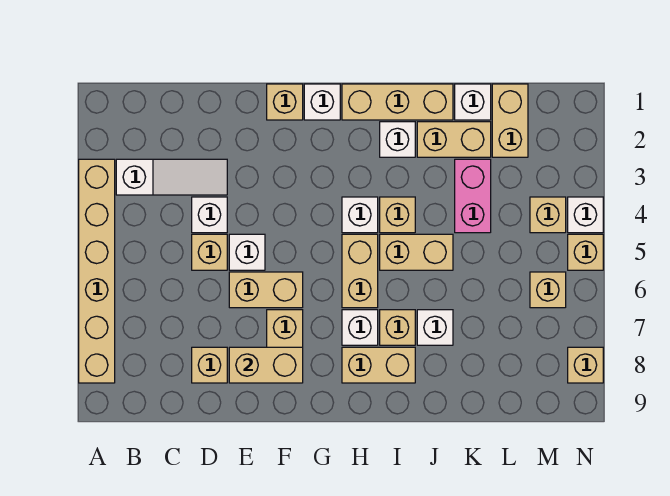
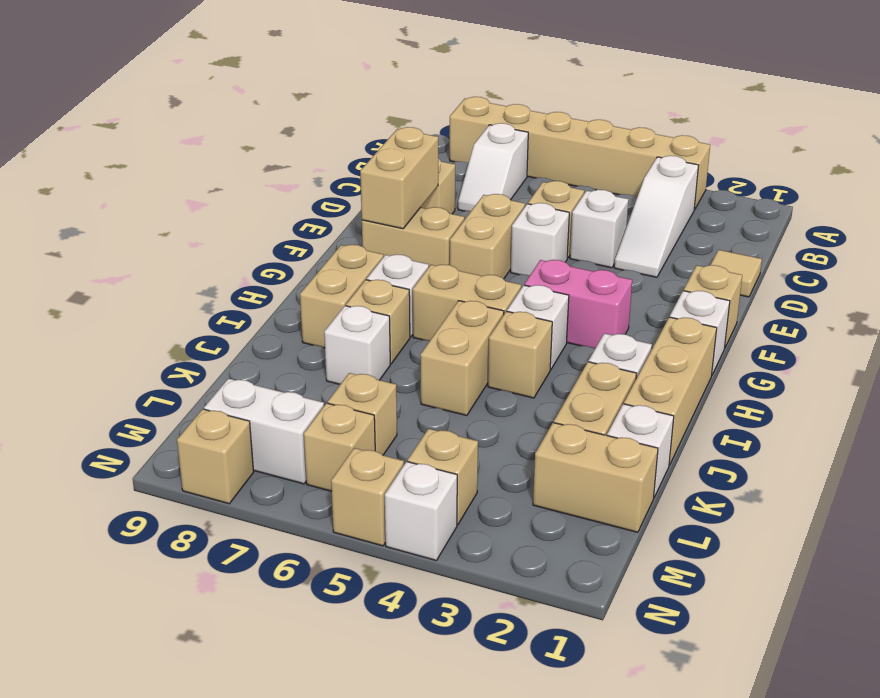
none -> white slope B7:C7 level 1 top B
none -> tan tile D1 level 1
pink brick K3:K4 level 1 -> pink brick G3:G4 level 1
none -> tan brick L6 level 1
none -> white brick M7:M8 level 1

